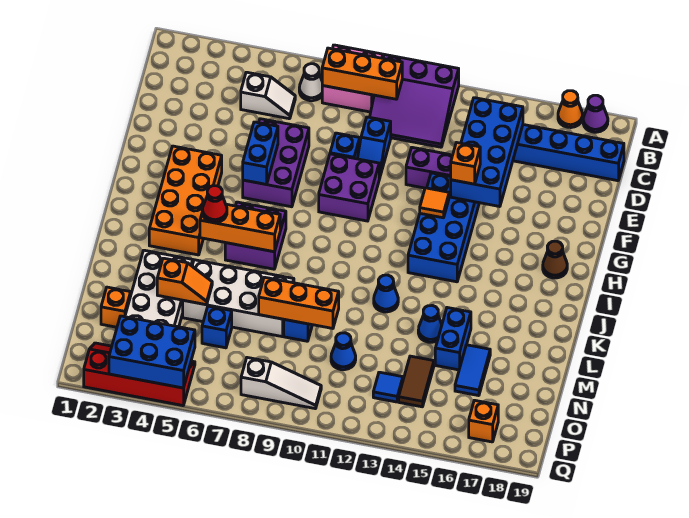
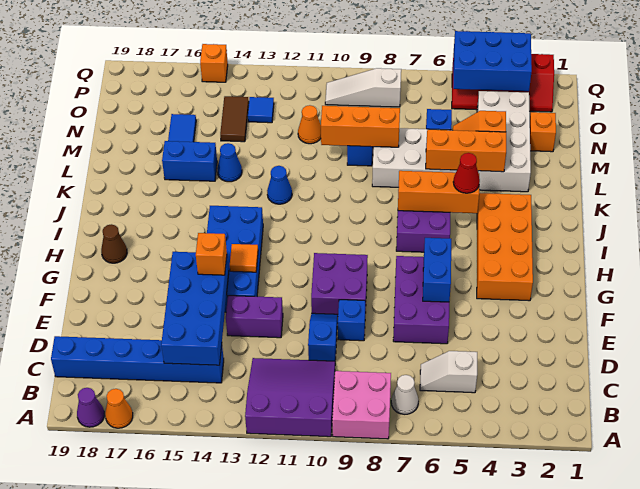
orange brick B8:B10 level 2 -> orange brick L4:L6 level 2
blue brick L15:M15 level 1 -> blue brick L15:L16 level 1
blue cone N11 level 1 -> orange cone N11 level 1
orange brick P17 level 1 -> orange brick Q15 level 1

